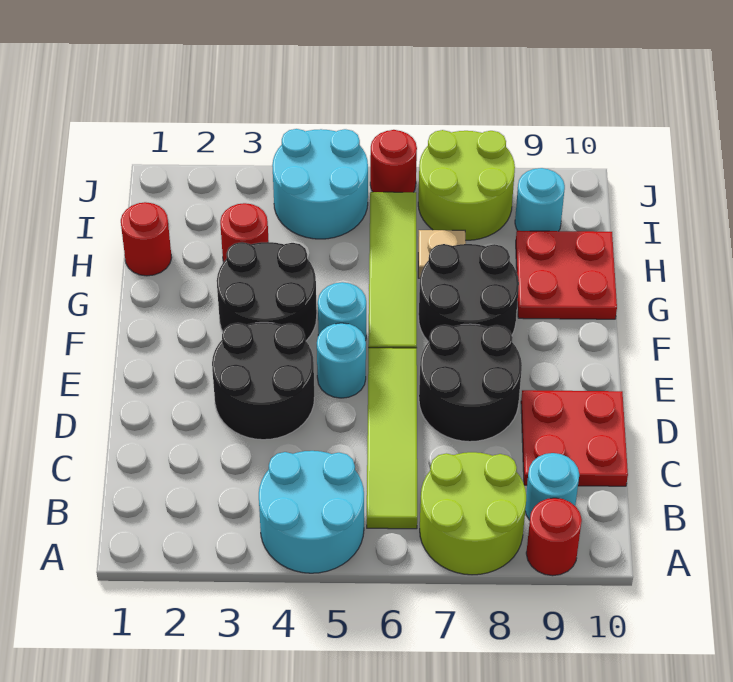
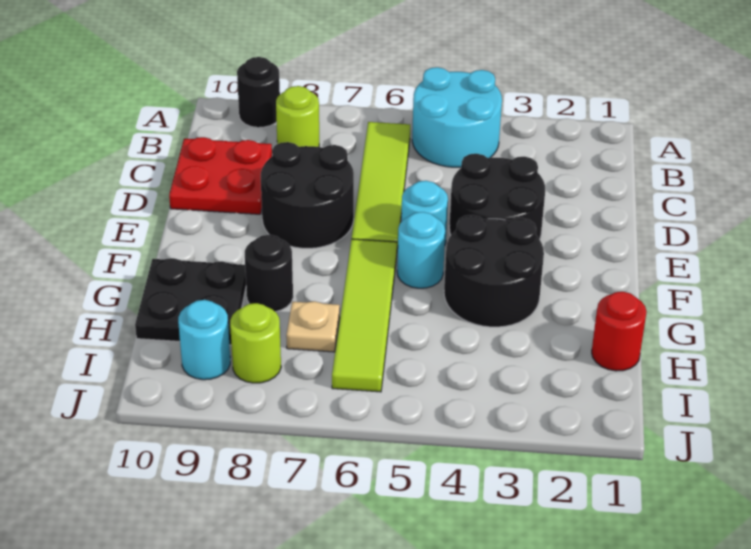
lime round brick A7:B8 level 1 -> lime round brick B8 level 1
red round brick A9 level 1 -> black round brick A9 level 1
cyan round brick B9 level 1 -> none
black round brick F7:G8 level 1 -> black round brick G8 level 1
red plate G9:H10 level 1 -> black plate G9:H10 level 1
red round brick H3 level 1 -> none
cyan round brick I4:J5 level 1 -> none
lime round brick I7:J8 level 1 -> lime round brick I8 level 1
red round brick J6 level 1 -> none

